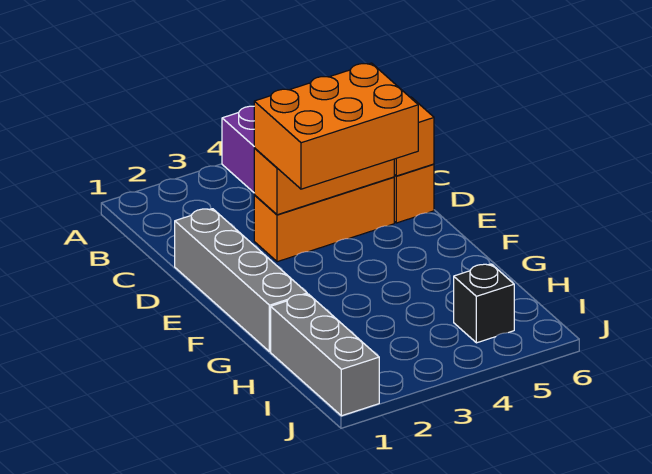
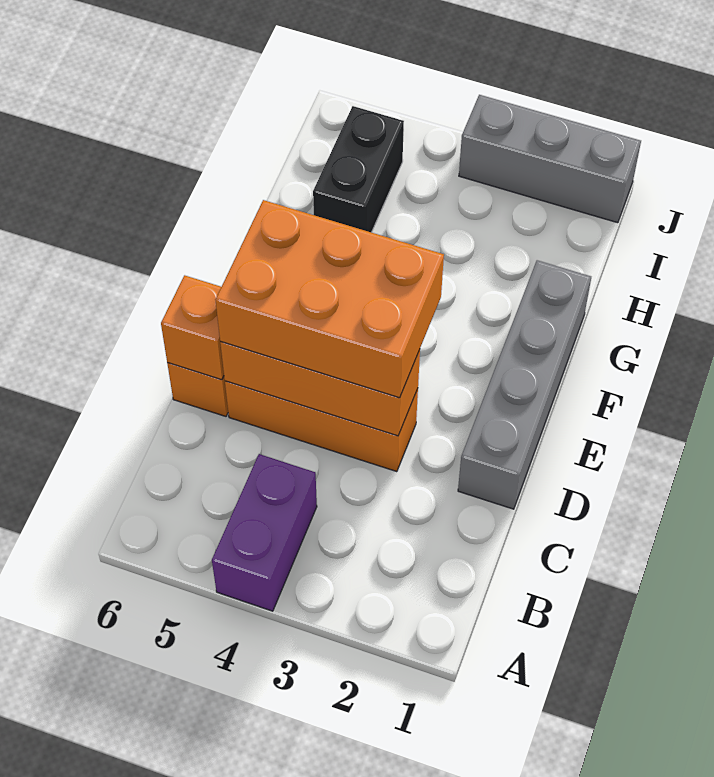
grey brick H1:J1 level 1 -> grey brick J1:J3 level 1
black brick I5 level 1 -> black brick H5:I5 level 1

